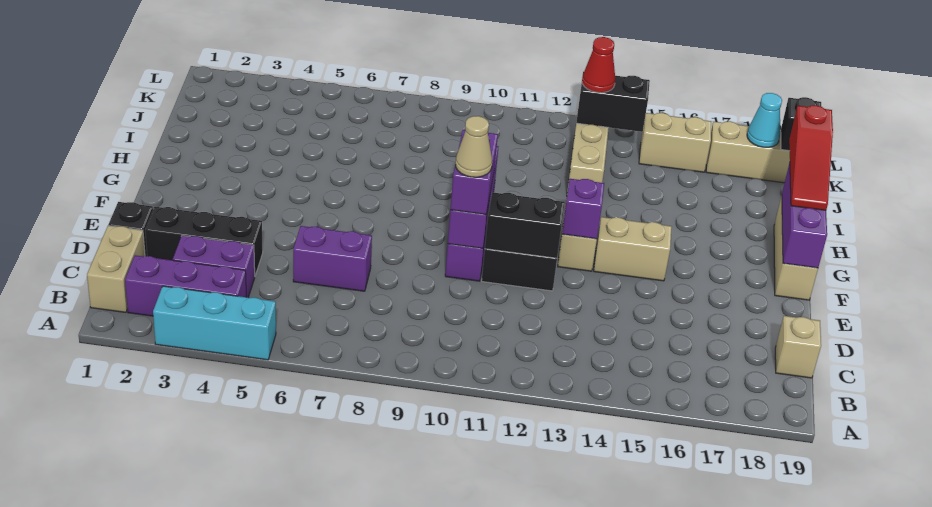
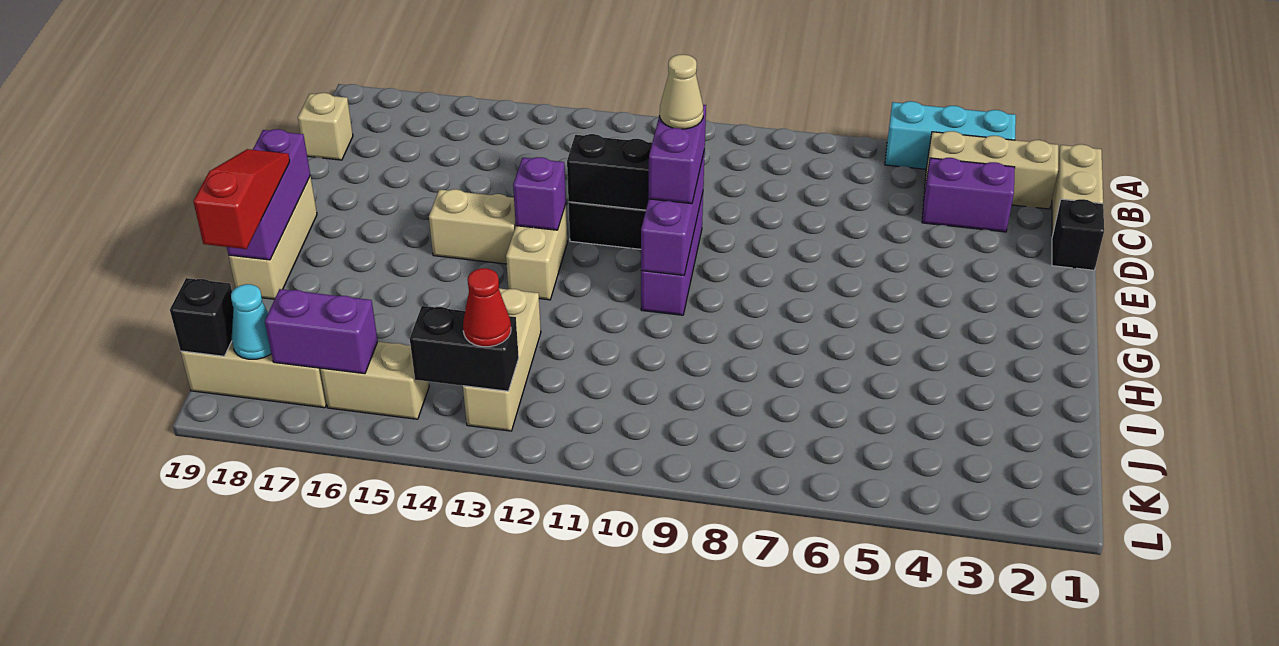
purple brick B2:B4 level 1 -> tan brick B2:B4 level 1
black brick D2:D4 level 1 -> none
purple brick D6:D7 level 1 -> purple brick K16:K17 level 2

